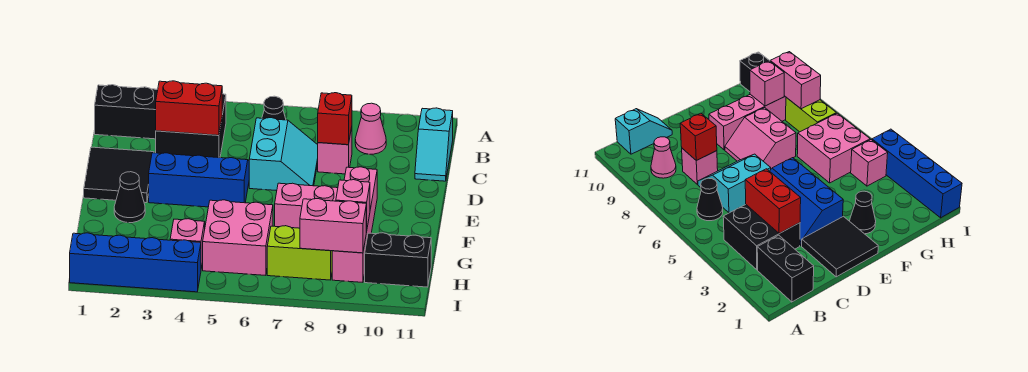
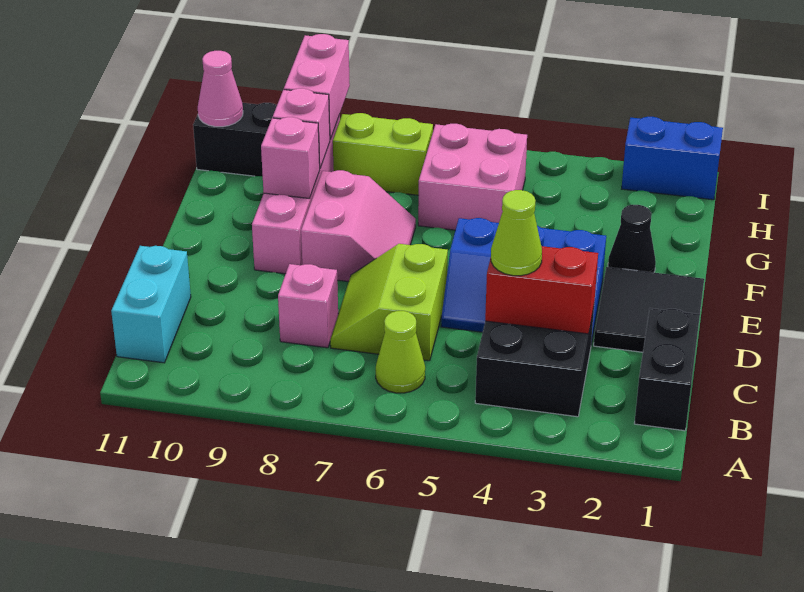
black brick B1:B2 level 1 -> black brick B1:C1 level 1
black cone B6 level 1 -> lime cone B6 level 1
pink cone B9 level 1 -> pink cone H11 level 2
cyan slope B11:C11 level 1 top B -> cyan brick B11:C11 level 1
none -> lime cone C4 level 3
cyan slope C6:D7 level 1 top 6 -> lime slope C6:D7 level 1 top 6
red brick C8 level 2 -> none
pink slope E7:F8 level 1 top F -> pink slope E7:F8 level 1 top 8
pink brick H4 level 1 -> pink brick F9 level 2
pink brick H8:H9 level 2 -> pink brick H9:I9 level 2
blue brick I1:I4 level 1 -> blue brick I1:I2 level 1

